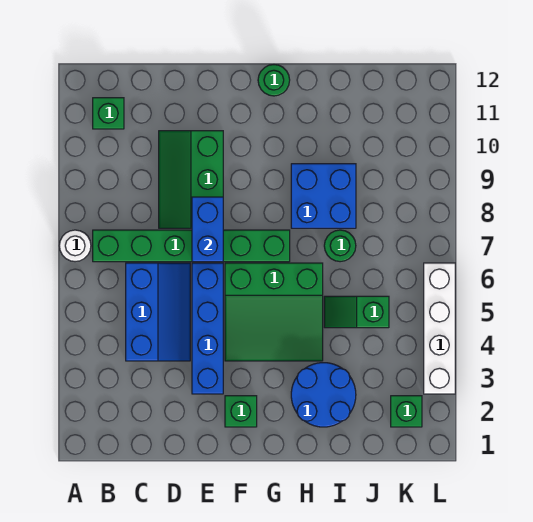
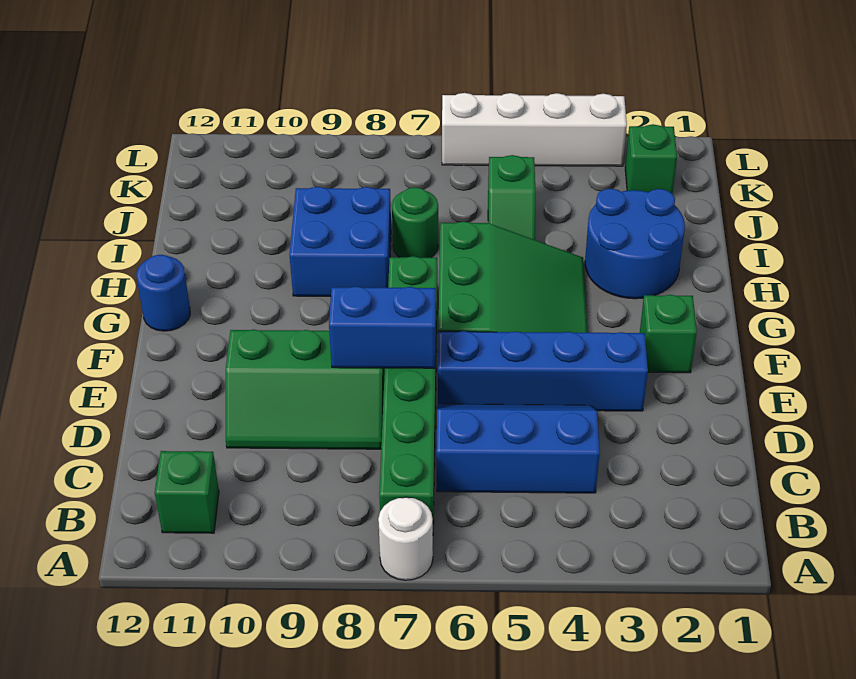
green round brick G12 level 1 -> blue round brick G12 level 1

